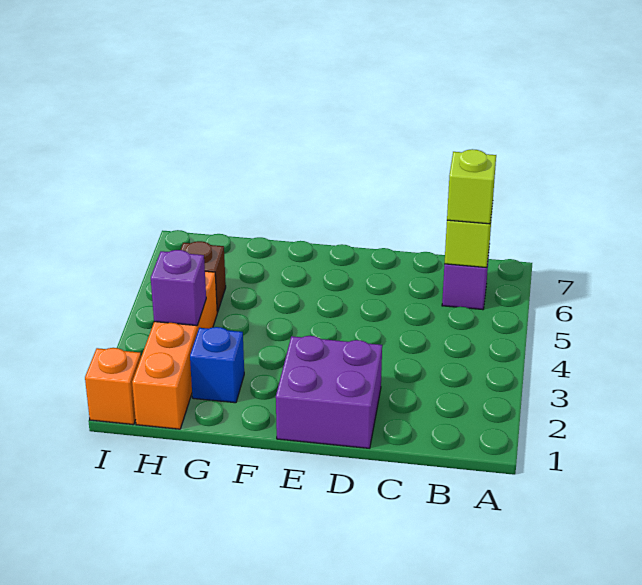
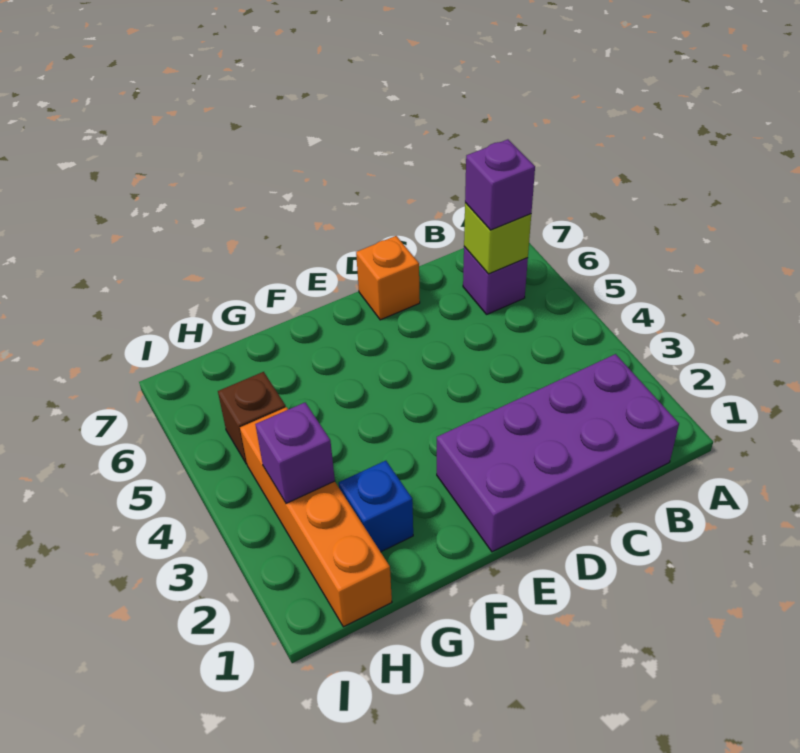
lime brick B6 level 3 -> purple brick B6 level 3
purple brick D1:E2 level 1 -> purple brick B1:E2 level 1
orange brick I1 level 1 -> orange brick D7 level 1

